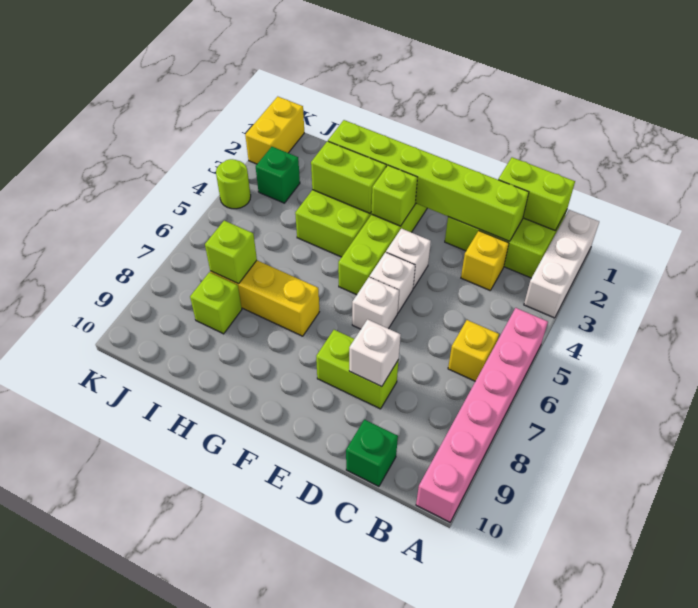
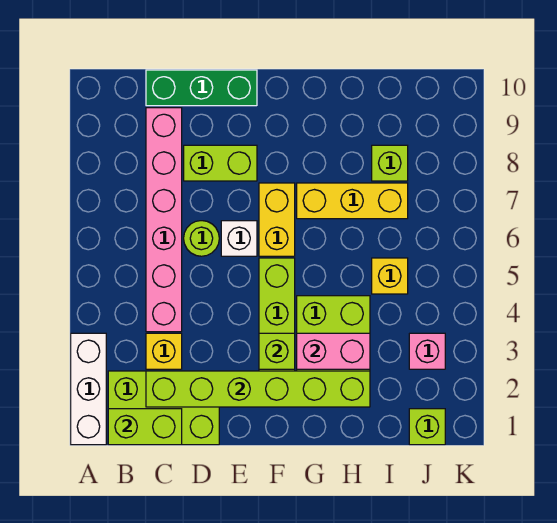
pink brick A5:A10 level 1 -> pink brick C4:C9 level 1
yellow brick B6 level 1 -> yellow brick I5 level 1
green brick C10 level 1 -> green brick C10:E10 level 1
white brick D8 level 2 -> none
white brick E4 level 1 -> none
white brick E5 level 1 -> none
lime brick G3:H3 level 2 -> pink brick G3:H3 level 2
lime brick I7 level 2 -> lime brick J1 level 1
green brick J3 level 1 -> pink brick J3 level 1
yellow brick K1:K2 level 1 -> yellow brick F6:F7 level 1
lime round brick K4 level 1 -> lime round brick D6 level 1

